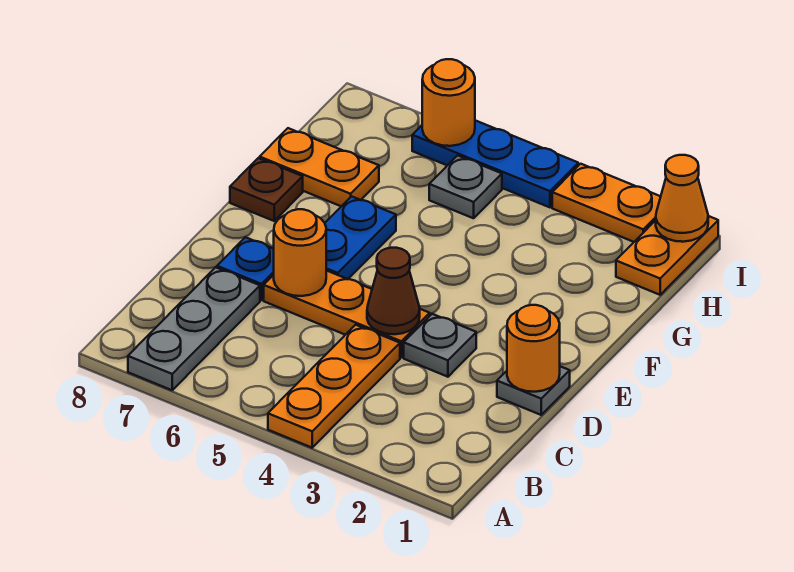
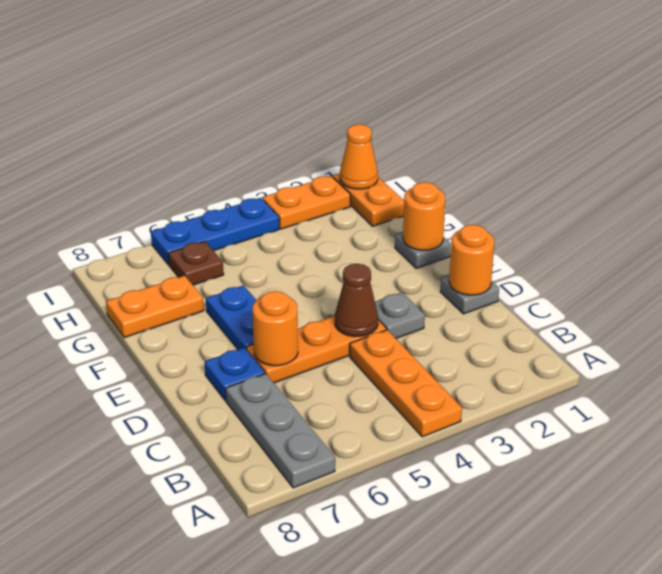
brown plate F8 level 1 -> brown plate H6 level 1
grey plate H5 level 1 -> grey plate F1 level 1
orange round brick I6 level 2 -> orange round brick F1 level 2

